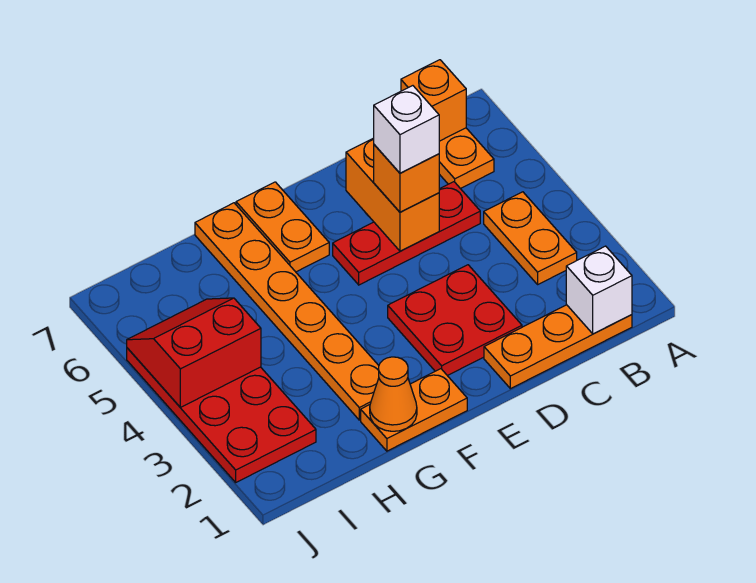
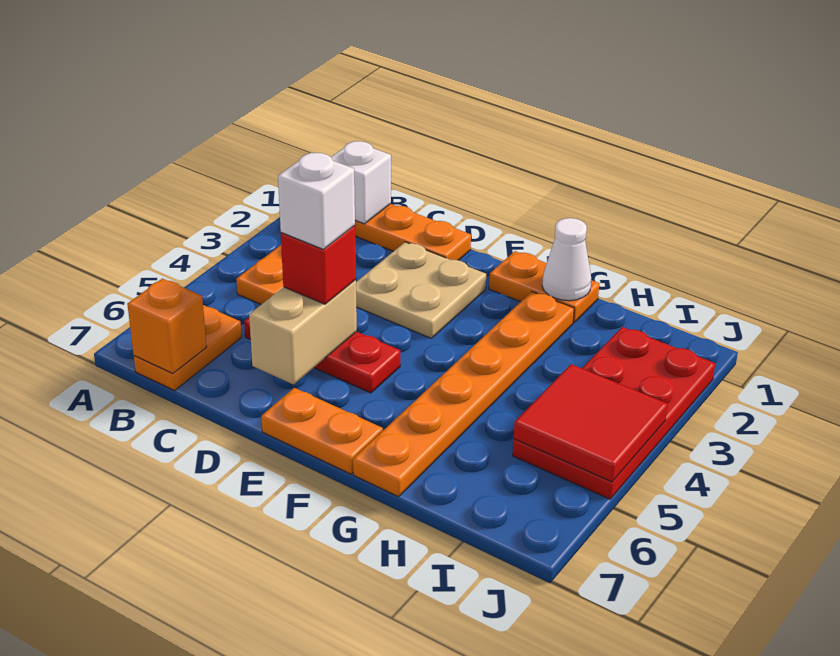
red plate D2:E3 level 1 -> tan plate D2:E3 level 1
orange brick D5:D6 level 2 -> tan brick D5:D6 level 2
orange brick D5 level 3 -> red brick D5 level 3
orange plate F6:F7 level 1 -> orange plate E7:F7 level 1
orange cone G1 level 2 -> white cone G1 level 2
red slope I4:J5 level 2 top 4 -> red tile I4:J5 level 2

